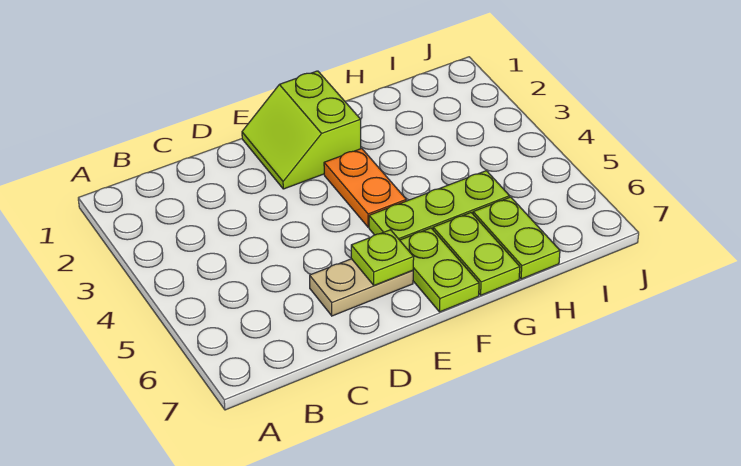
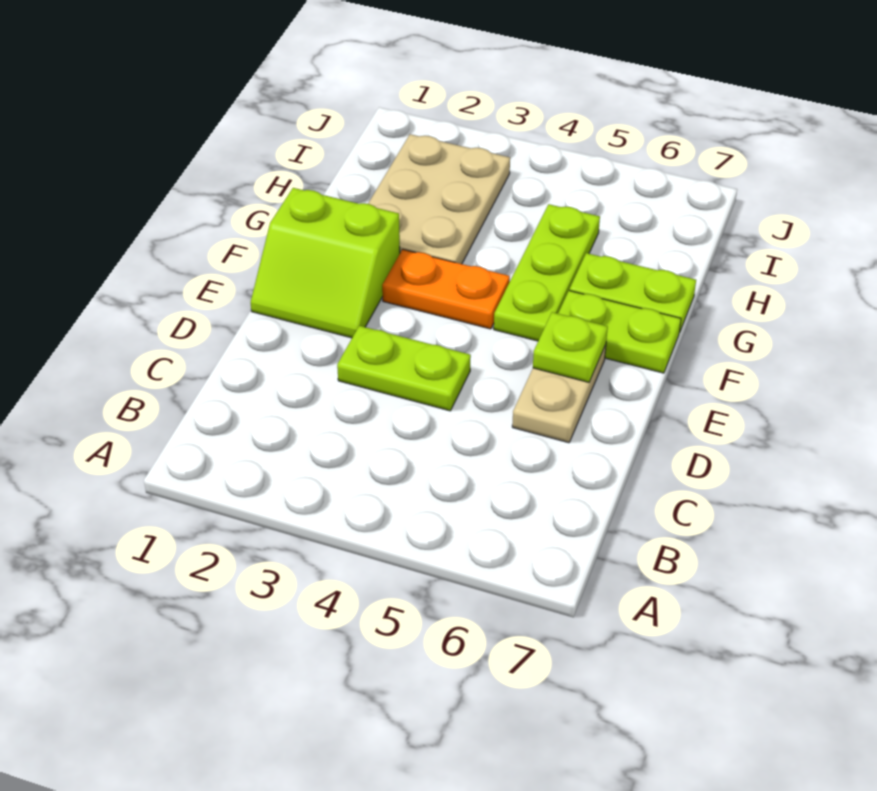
none -> tan plate G2:I3 level 1
lime plate H6:H7 level 1 -> lime plate D3:D4 level 1

